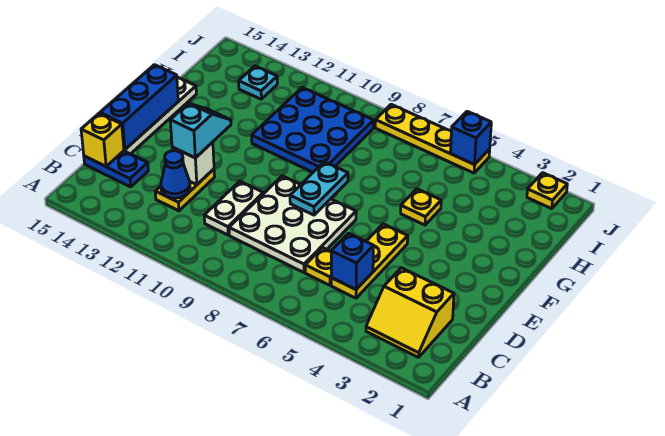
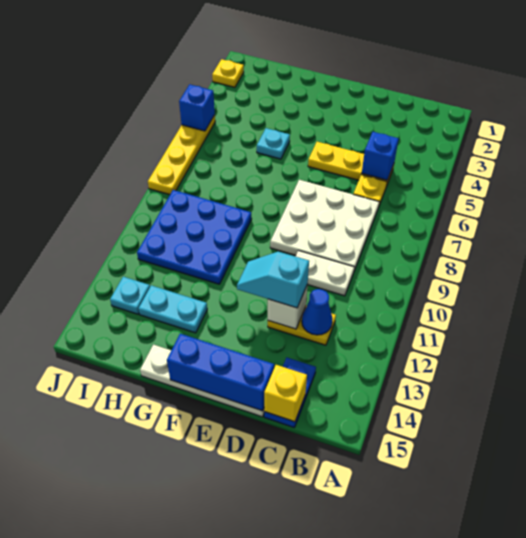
yellow slope B2:C3 level 1 top C -> none
cyan plate E8:F8 level 2 -> cyan plate G13:H13 level 1
yellow plate G5 level 1 -> cyan plate G5 level 1

